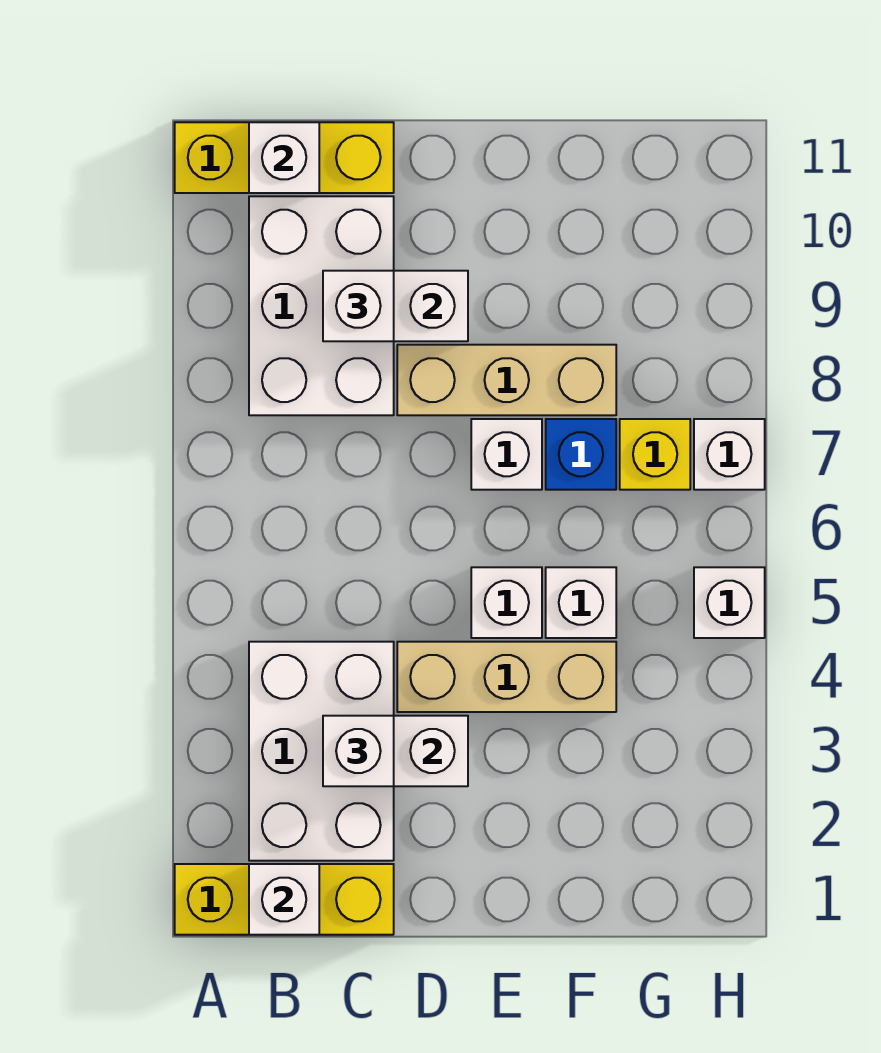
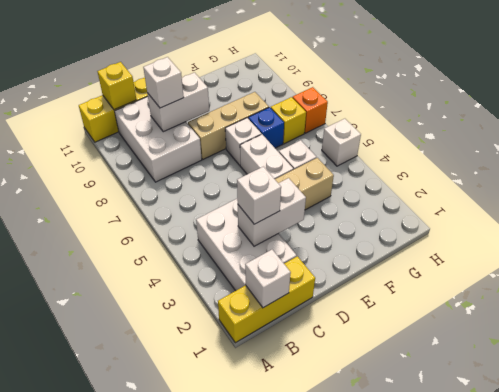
white brick B11 level 2 -> yellow brick B11 level 2
white brick E5 level 1 -> white brick E5:E6 level 1
white brick H7 level 1 -> orange brick H7 level 1

